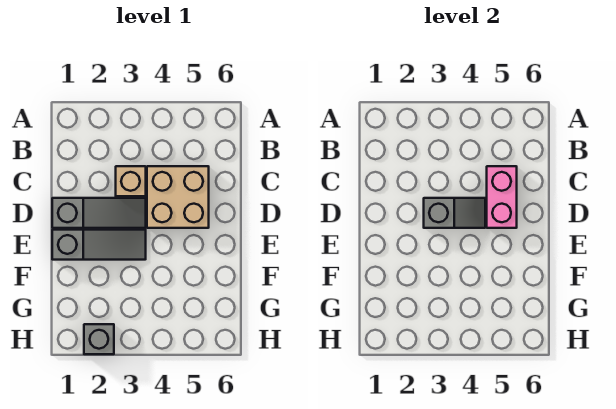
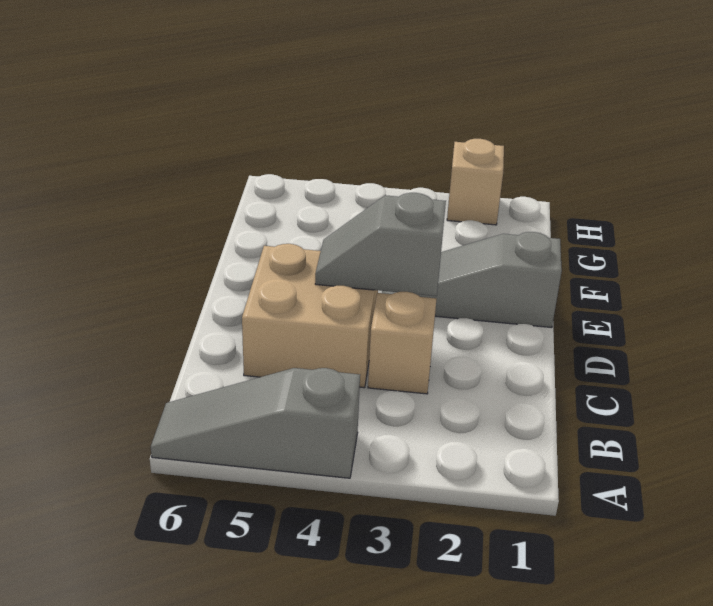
pink brick C5:D5 level 2 -> none
grey slope D1:D3 level 1 top 1 -> grey slope A4:A6 level 1 top 4
grey brick H2 level 1 -> tan brick H2 level 1

